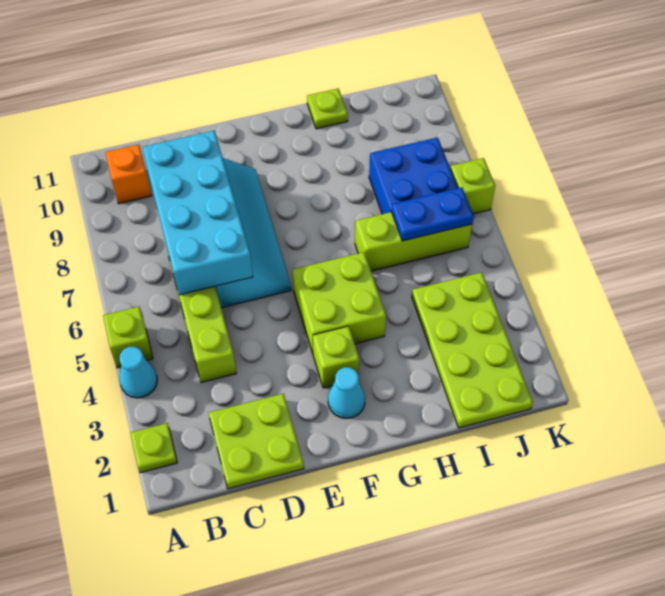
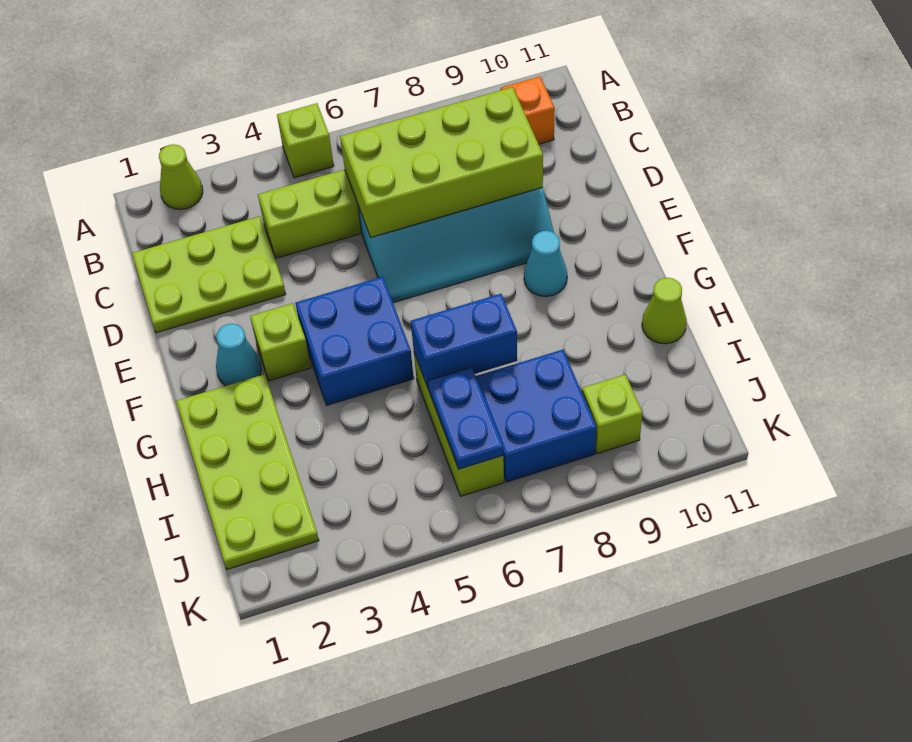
lime plate A2 level 1 -> lime cone A2 level 1
cyan cone A4 level 1 -> cyan cone F9 level 1
lime plate C1:D2 level 1 -> lime plate C1:D3 level 1
cyan brick C6:D9 level 2 -> lime brick C6:D9 level 2
lime brick F4:G5 level 1 -> blue brick F4:G5 level 1
none -> blue brick H6:H7 level 2
lime plate H11 level 1 -> lime cone H11 level 1
lime plate I1:J4 level 1 -> lime plate G1:J2 level 1
lime brick K7 level 1 -> lime brick J9 level 1

